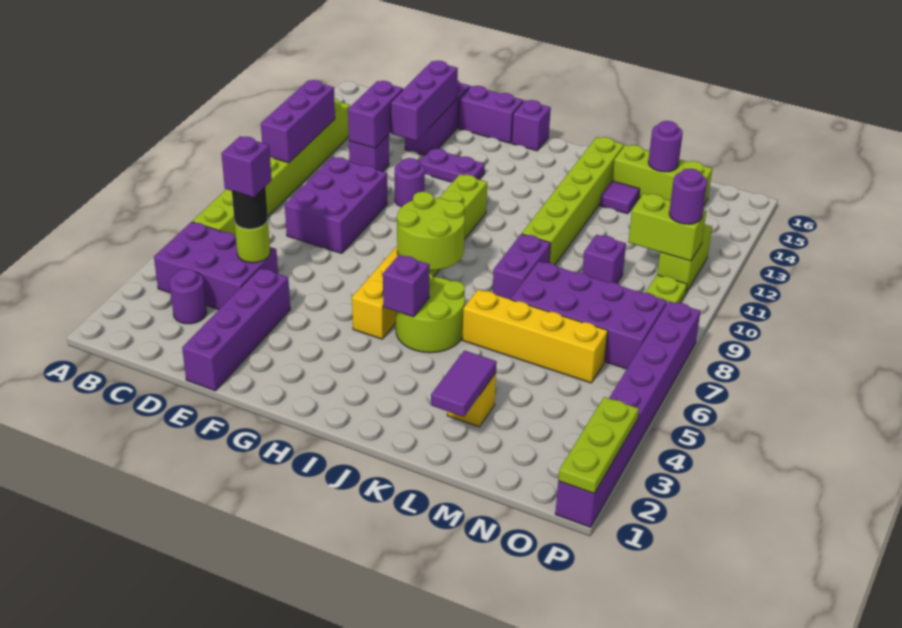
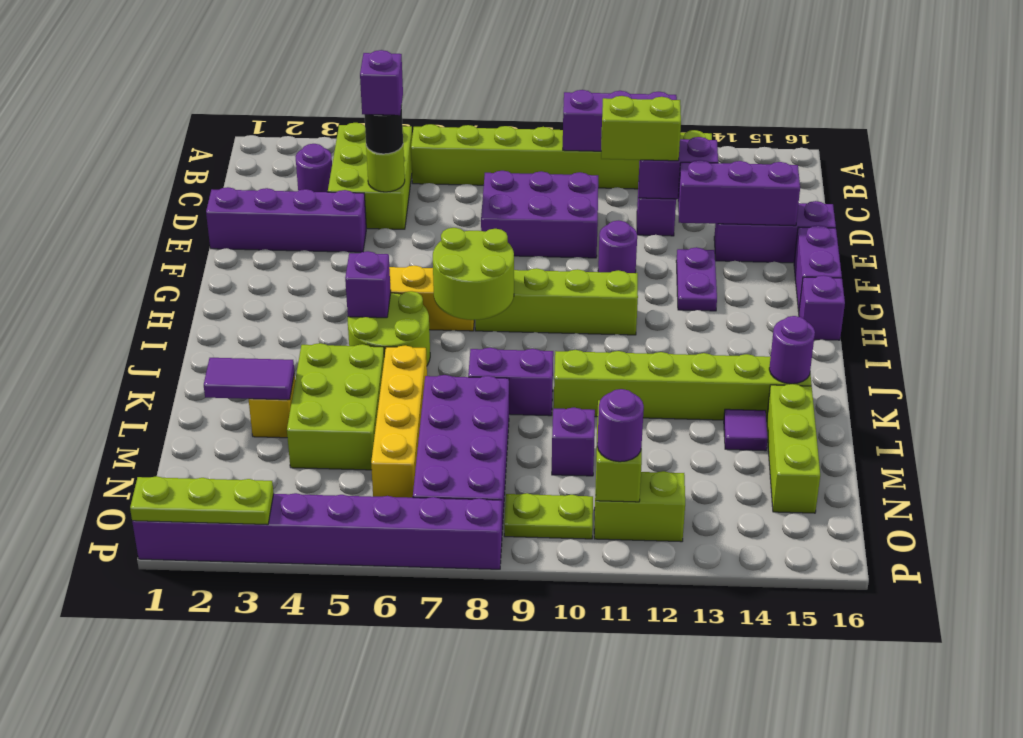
purple brick B4:D5 level 1 -> lime brick B4:D5 level 1
none -> lime brick D11:D12 level 3
none -> lime brick K4:M5 level 1
purple round brick M15 level 2 -> purple round brick K15 level 2

